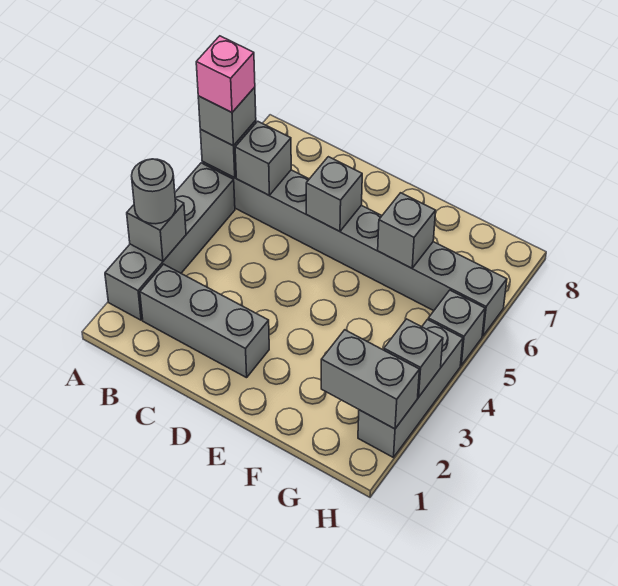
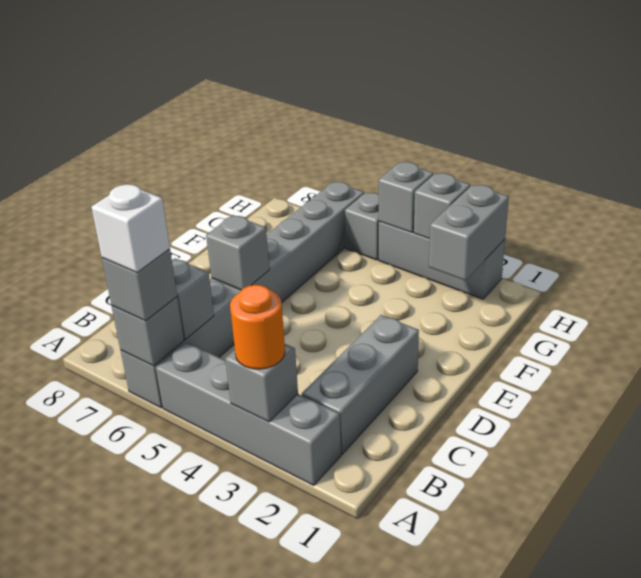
grey round brick A3 level 3 -> orange round brick A3 level 3
pink brick A6 level 4 -> white brick A6 level 4
grey brick F6 level 2 -> grey brick H4 level 2

